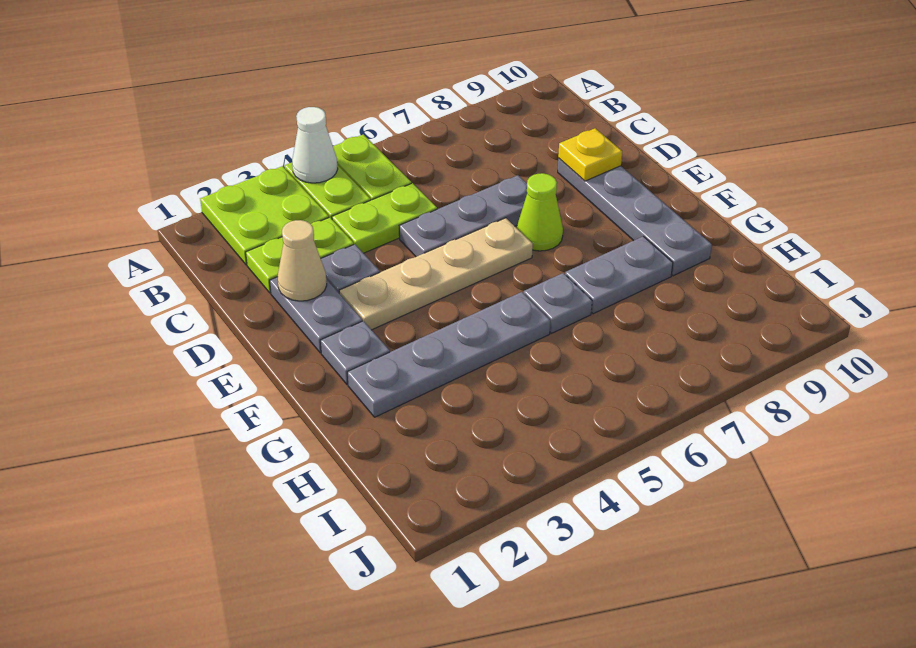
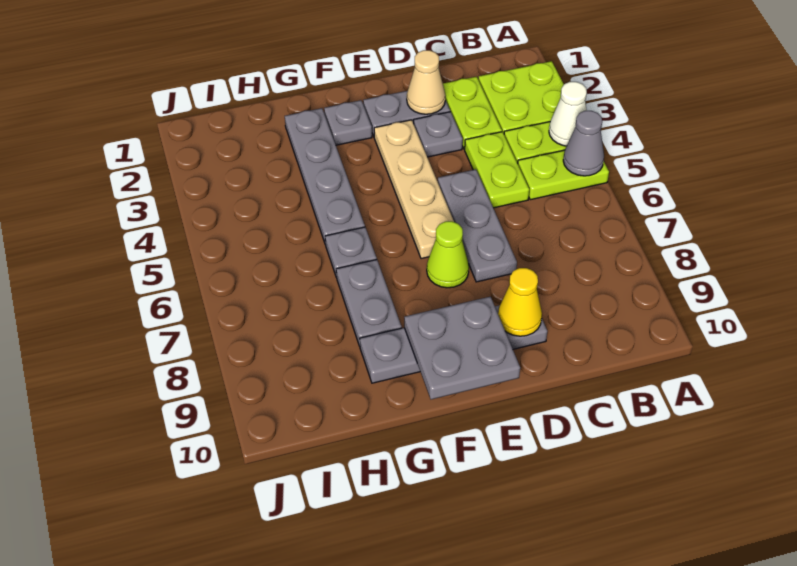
none -> grey cone A5 level 2
yellow plate D9 level 2 -> yellow cone D9 level 2
none -> grey plate E9:F10 level 2

